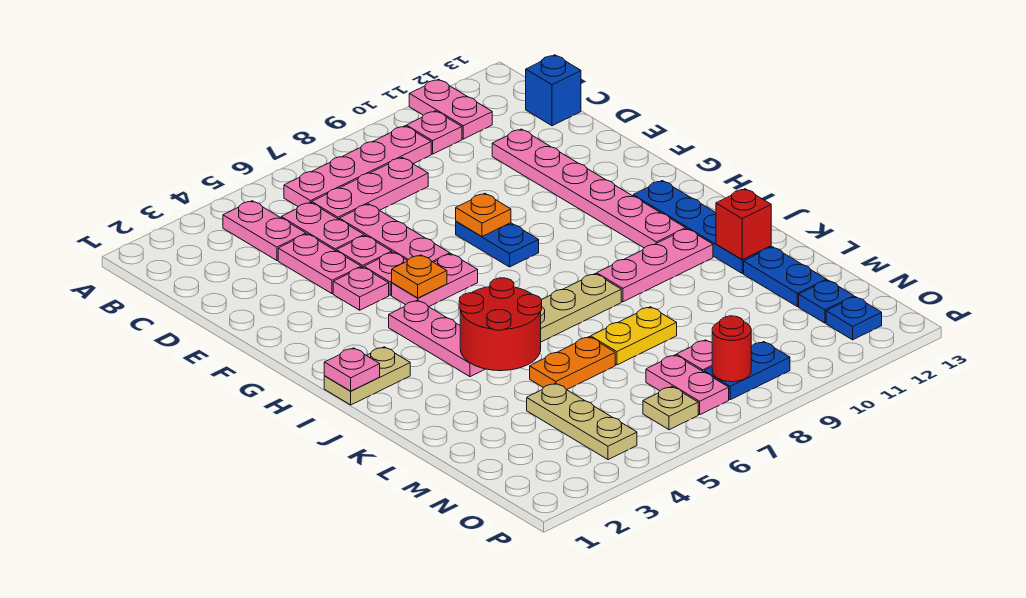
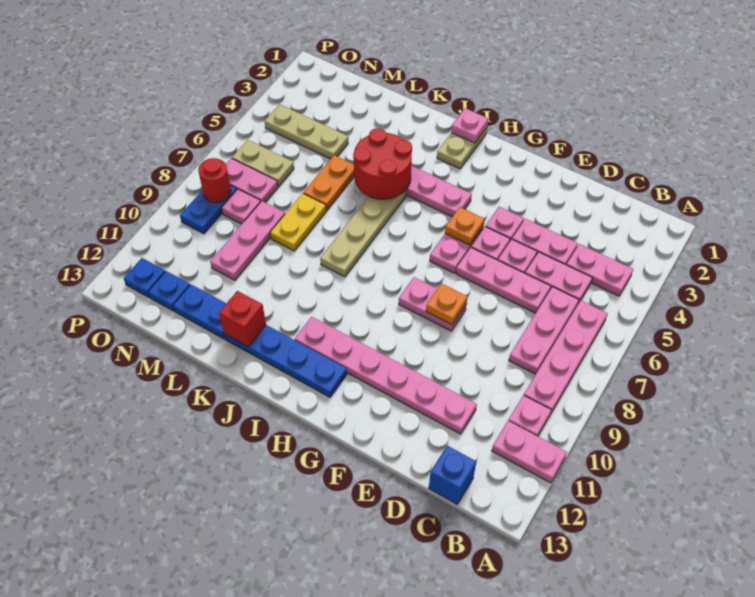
blue plate F8:G8 level 1 -> pink plate F8:G8 level 1
pink plate J9:J11 level 1 -> pink plate M8:M10 level 1
tan plate O6 level 1 -> tan plate N6:O6 level 1

